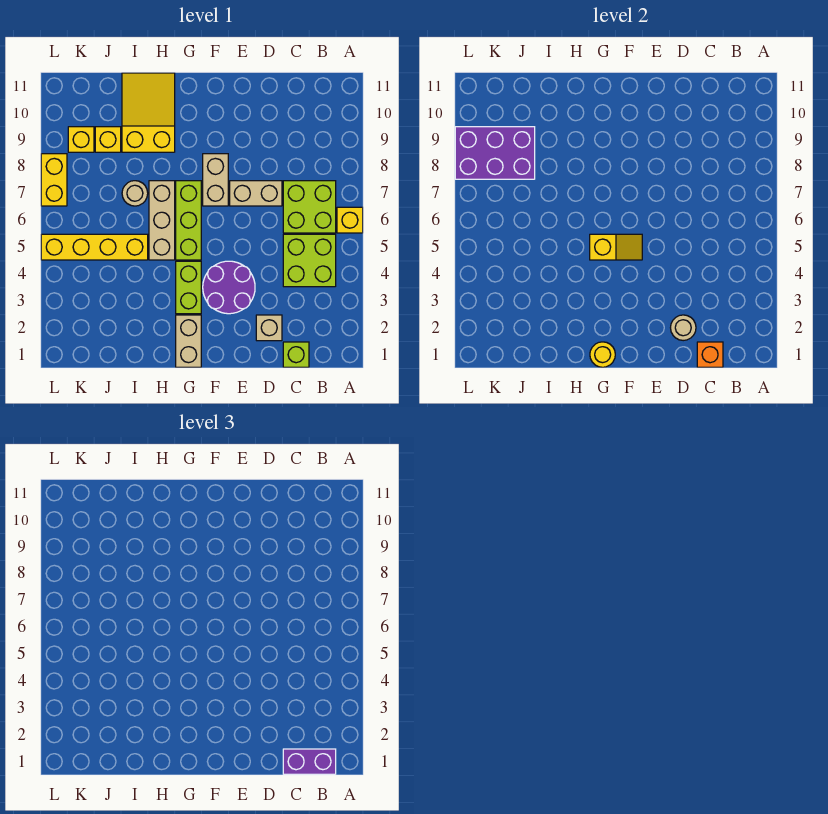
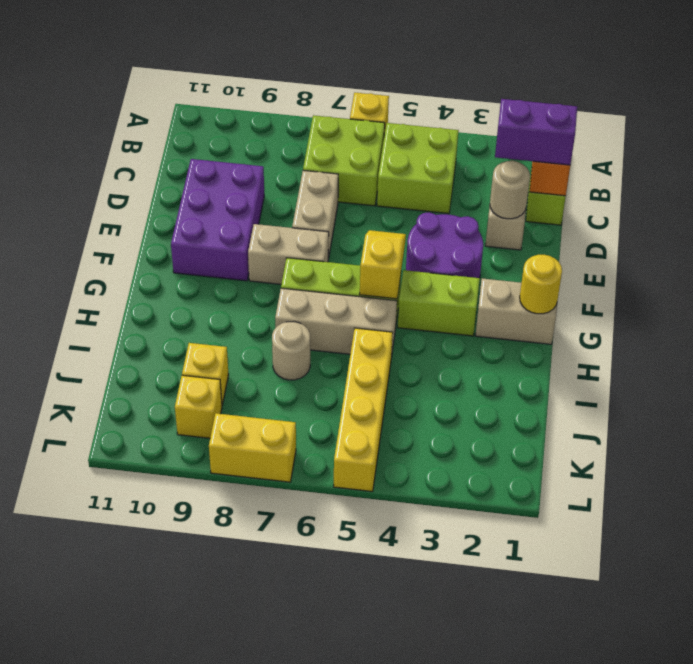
purple brick B1:C1 level 3 -> purple brick C1:C2 level 3
yellow slope H9:I11 level 1 top 9 -> none
purple brick J8:L9 level 2 -> purple brick D9:F10 level 1

